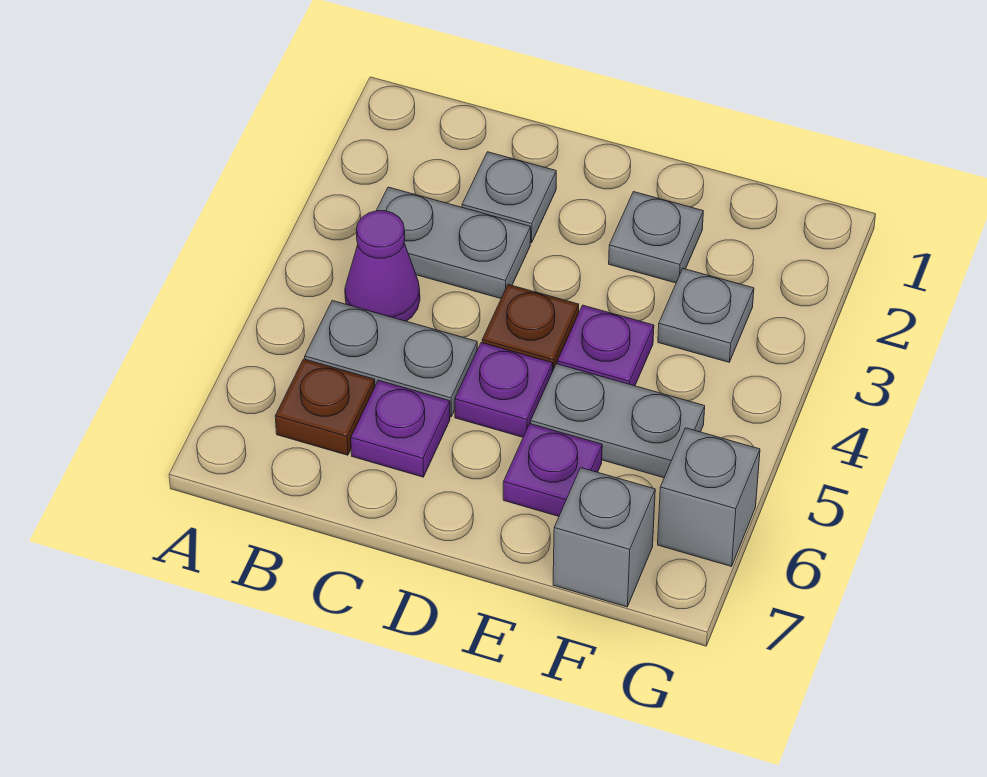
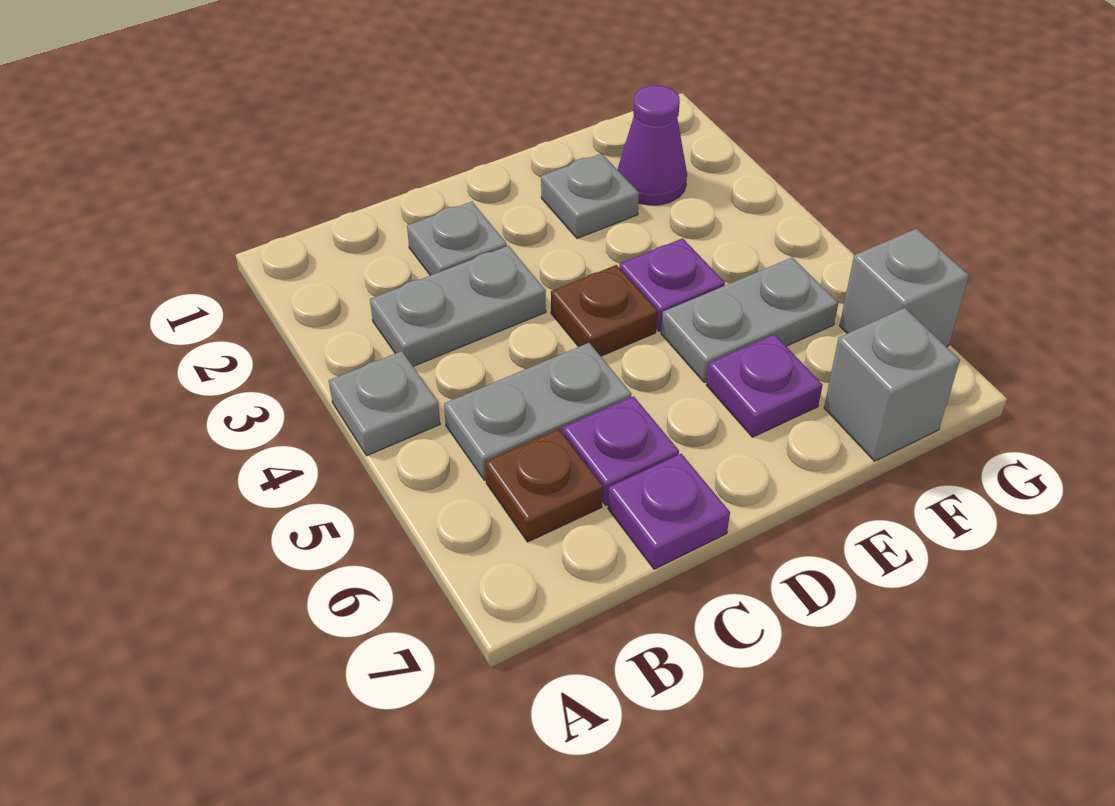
purple cone B4 level 1 -> purple cone F2 level 1
purple plate D5 level 1 -> purple plate C7 level 1
grey plate F3 level 1 -> grey plate A4 level 1

